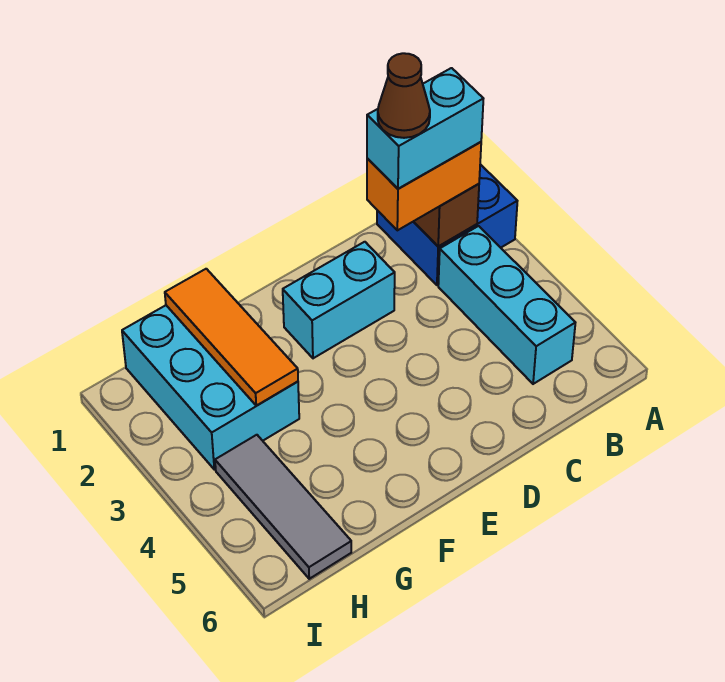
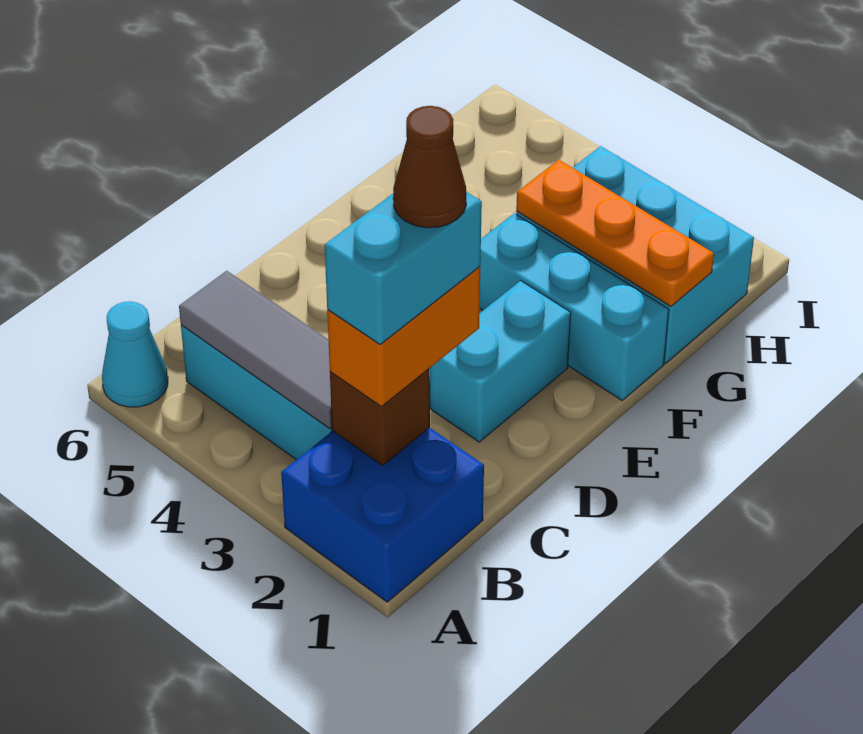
none -> cyan cone A6 level 1
none -> cyan brick F1:F3 level 1
orange tile G1:G3 level 2 -> orange plate G1:G3 level 2
grey tile H4:H6 level 1 -> grey tile B3:B5 level 2

